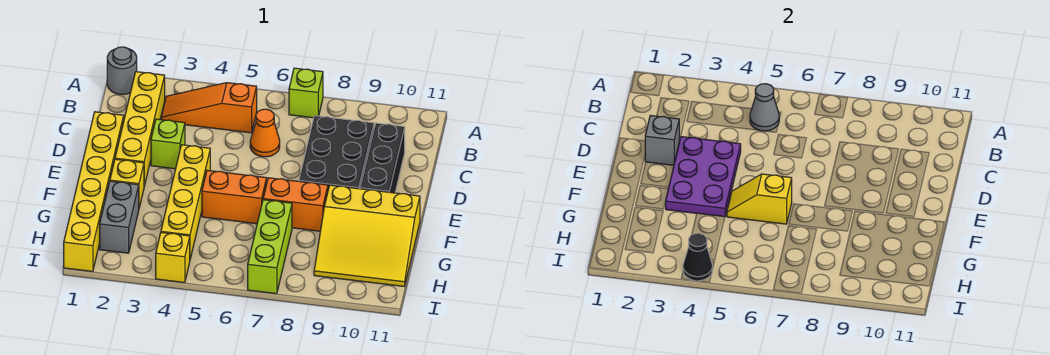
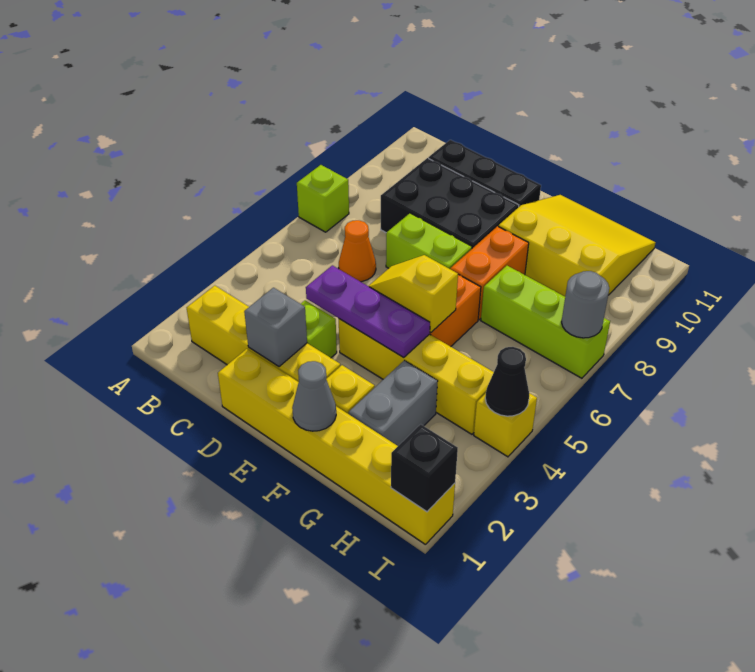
grey round brick A1 level 1 -> grey round brick I7 level 2
orange slope B3:B5 level 1 top 5 -> none
grey cone B5 level 2 -> grey cone F1 level 2
purple plate D3:F4 level 2 -> purple plate D4:F4 level 2
none -> lime brick D7:E7 level 1
yellow slope F5:F6 level 2 top 6 -> yellow slope E5:F5 level 2 top F
yellow slope F9:H11 level 1 top F -> yellow slope F9:H11 level 1 top 9
grey brick G2:H2 level 1 -> grey brick G2:G3 level 1
none -> black brick I1 level 2

